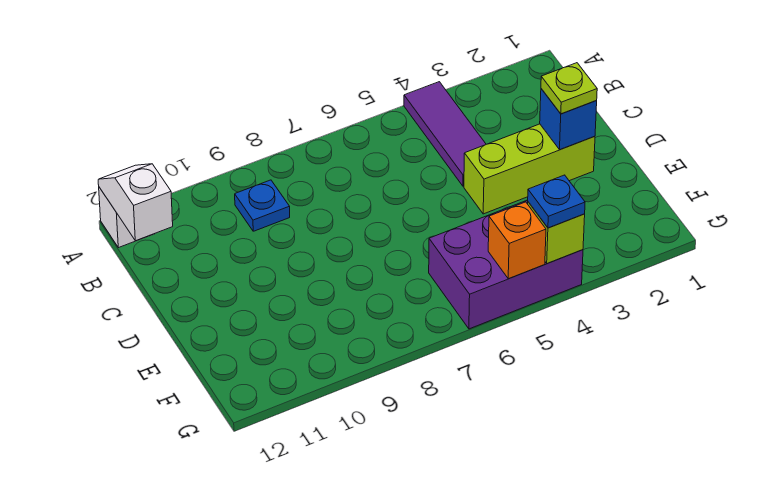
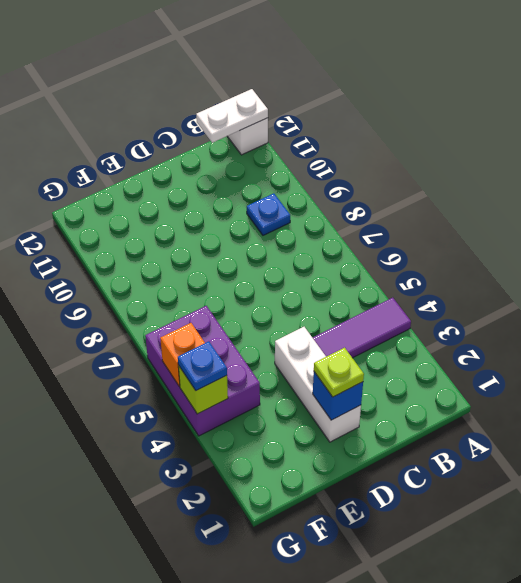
white slope A12:B12 level 2 top B -> white plate A12:B12 level 2
lime brick D2:D4 level 1 -> white brick D2:D4 level 1

